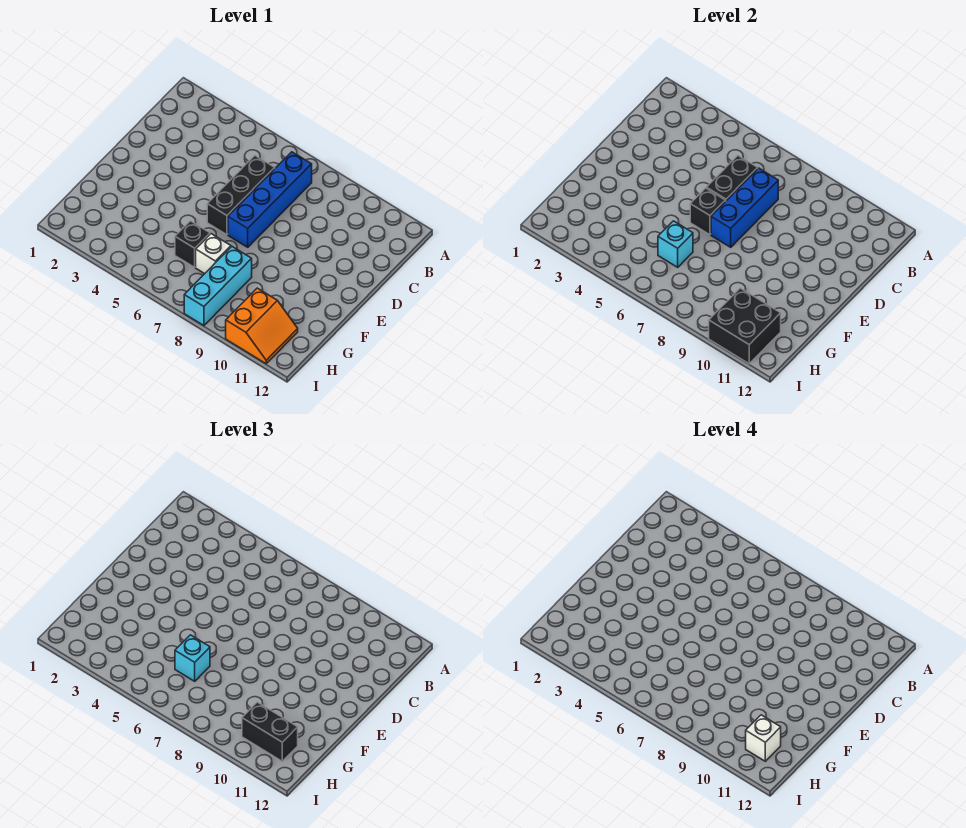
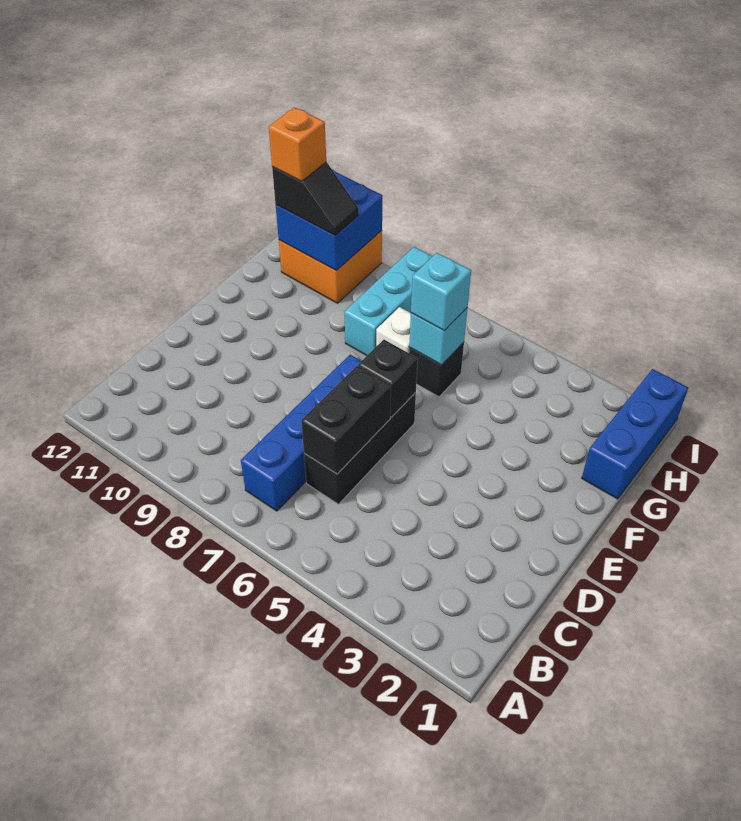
blue brick C7:E7 level 2 -> blue brick G1:I1 level 1
orange slope H10:I11 level 1 top 10 -> orange brick H10:I11 level 1
black brick H10:I11 level 2 -> blue brick H10:I11 level 2
black brick H10:H11 level 3 -> black slope H10:H11 level 3 top 11
white brick H11 level 4 -> orange brick H11 level 4

